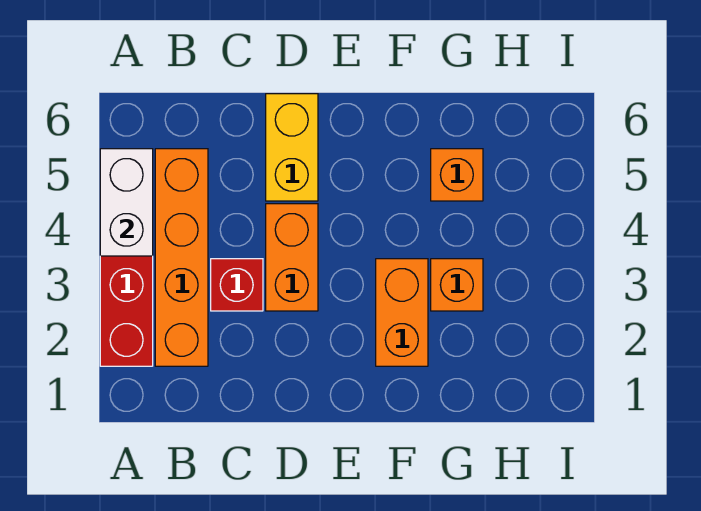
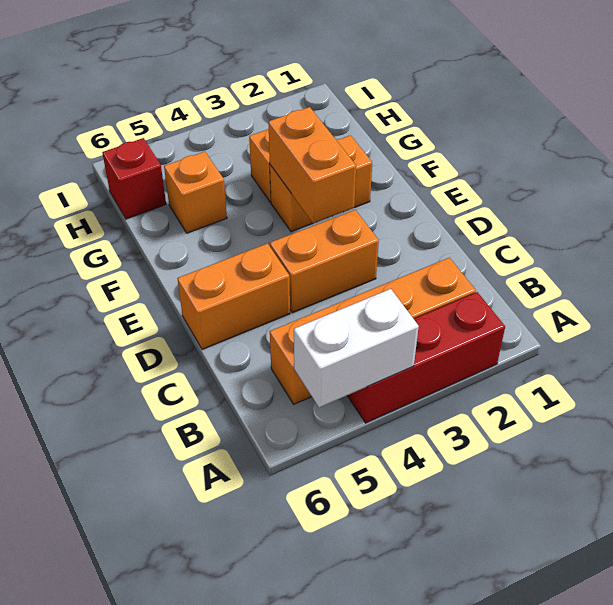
red brick C3 level 1 -> red brick H6 level 1
yellow brick D5:D6 level 1 -> orange brick D5:D6 level 1
none -> orange brick E3:F3 level 2

